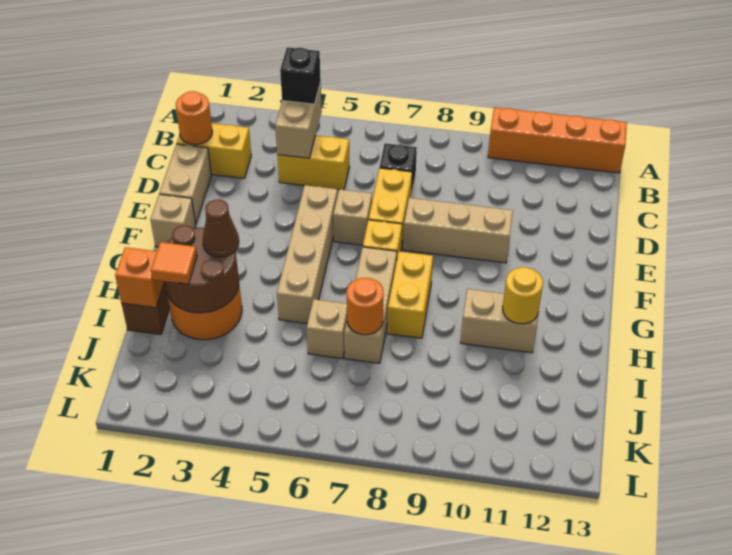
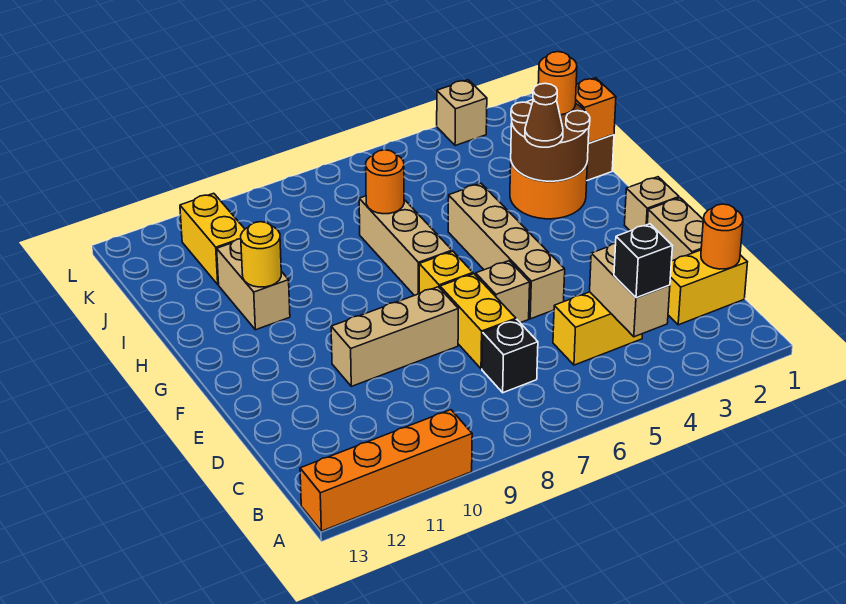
yellow brick G8:H8 level 1 -> yellow brick J11:K11 level 1
tan brick H10:H11 level 1 -> tan brick H11:I11 level 1
orange tile I2 level 3 -> orange round brick I2 level 3
tan brick I6 level 1 -> tan brick L3 level 1

